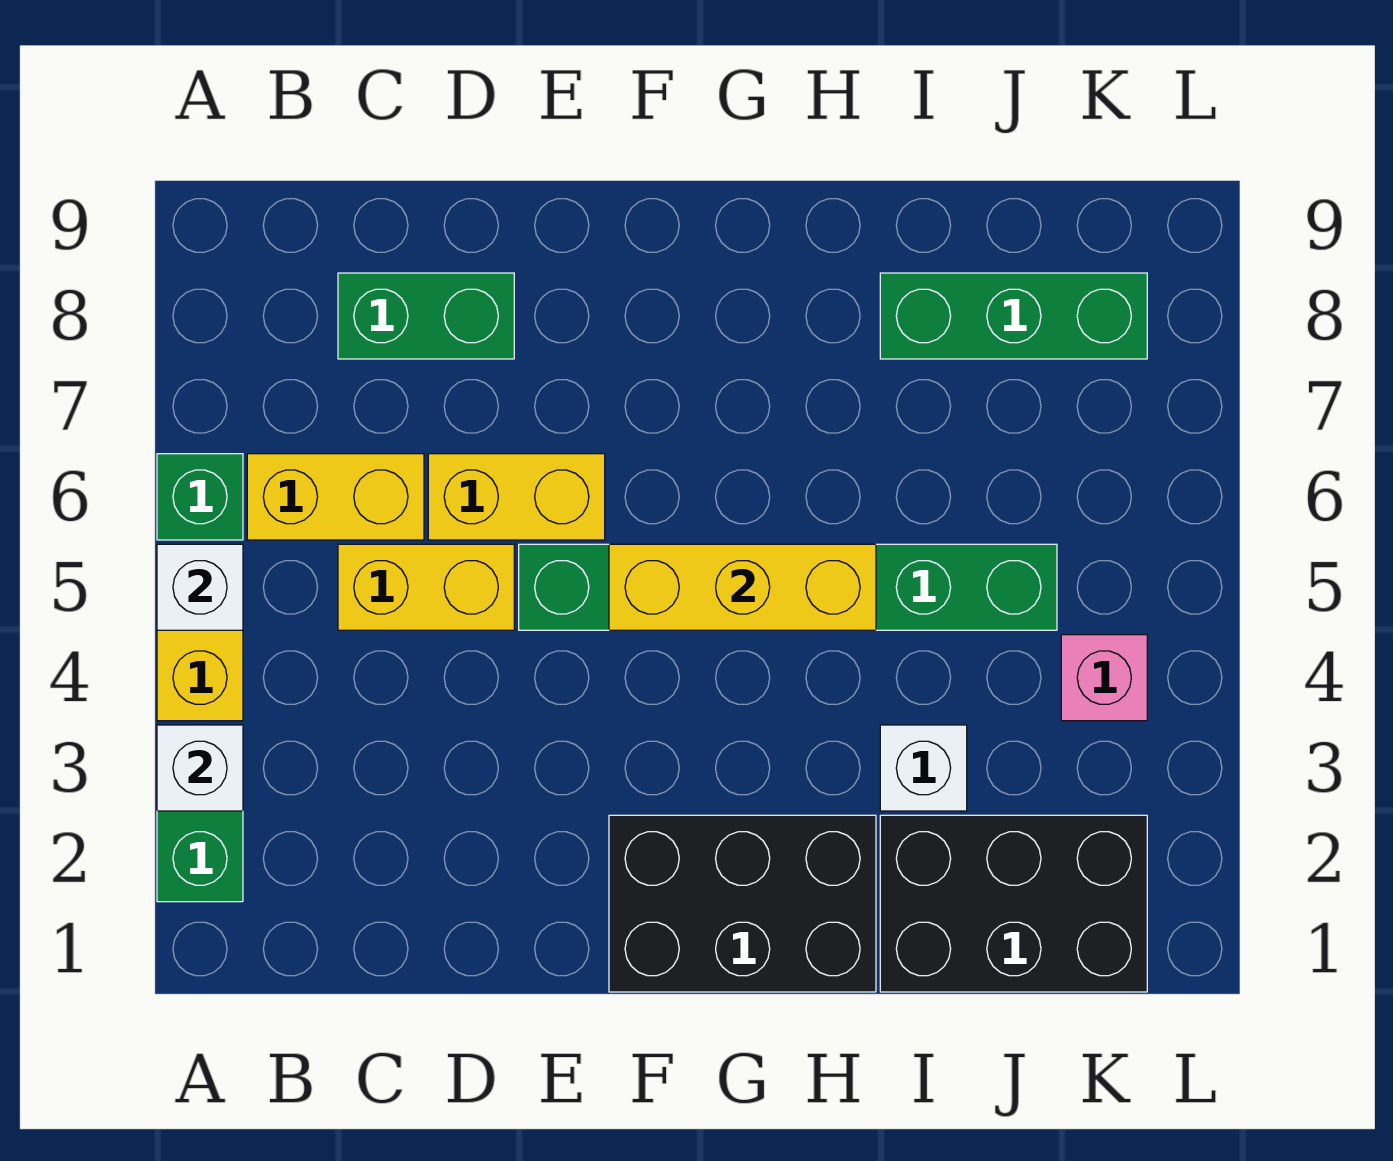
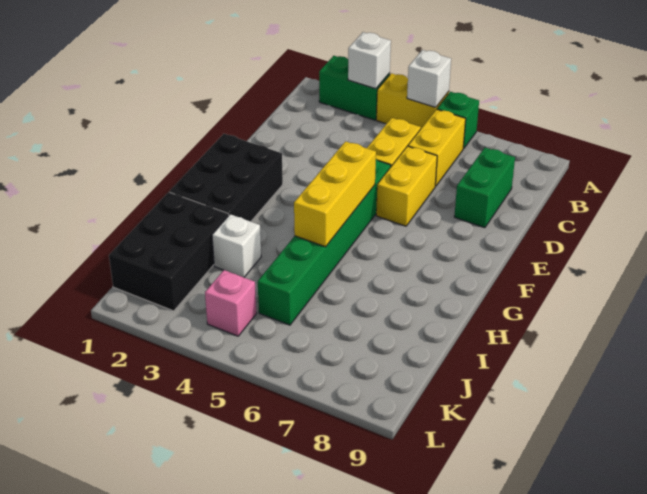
green brick I8:K8 level 1 -> none

